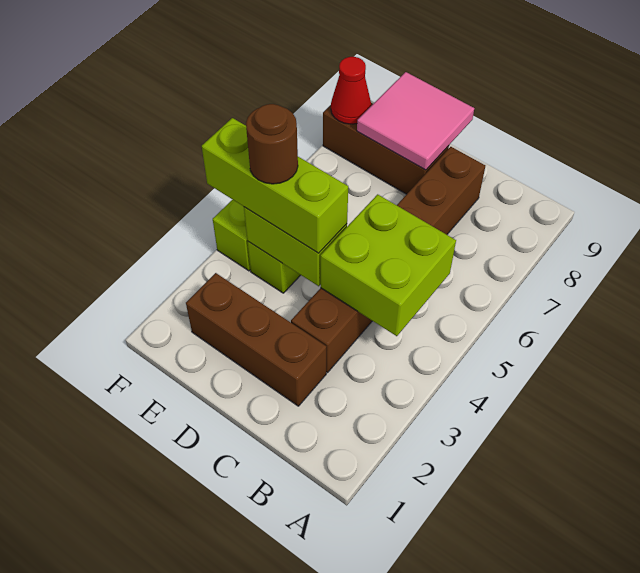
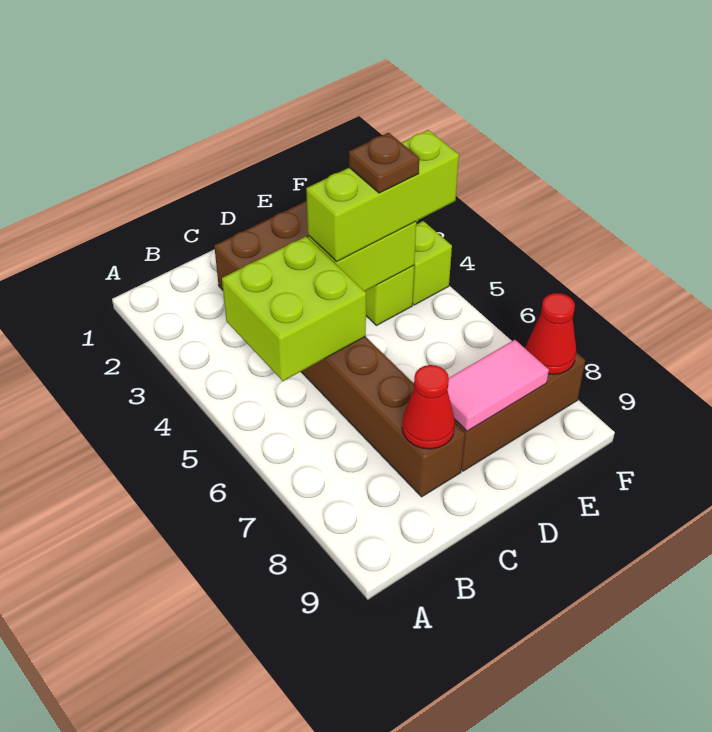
none -> red cone C8 level 2
pink tile D8:E9 level 2 -> pink tile D8:E8 level 2
brown round brick E4 level 4 -> brown plate E4 level 4

